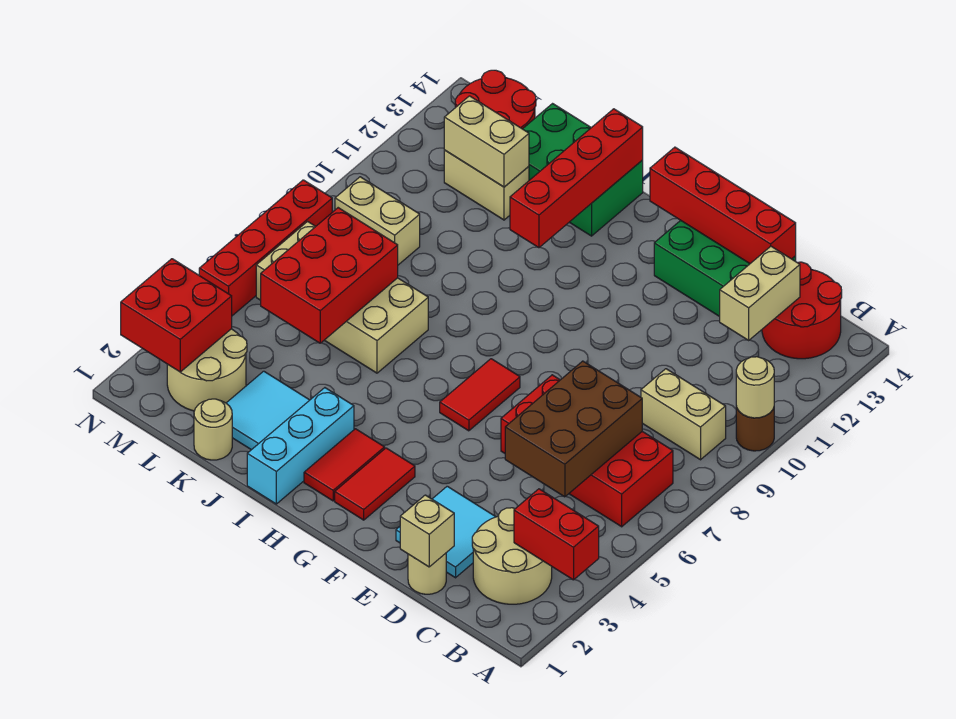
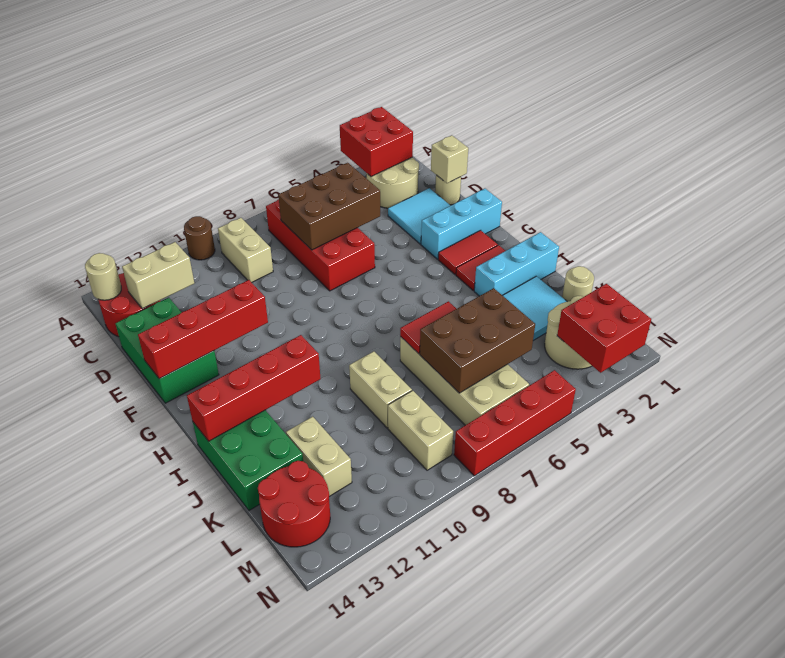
red brick A3:B3 level 2 -> red brick A2:B3 level 2
tan round brick A10 level 2 -> tan round brick B14 level 2
red brick D14:G14 level 2 -> red brick F11:F14 level 2
none -> cyan brick F1:F3 level 1
red tile G6:G7 level 1 -> red tile J6:J7 level 2
red brick K5:L7 level 2 -> brown brick K5:L7 level 2
tan brick K12:L12 level 2 -> tan brick J9:K9 level 1

